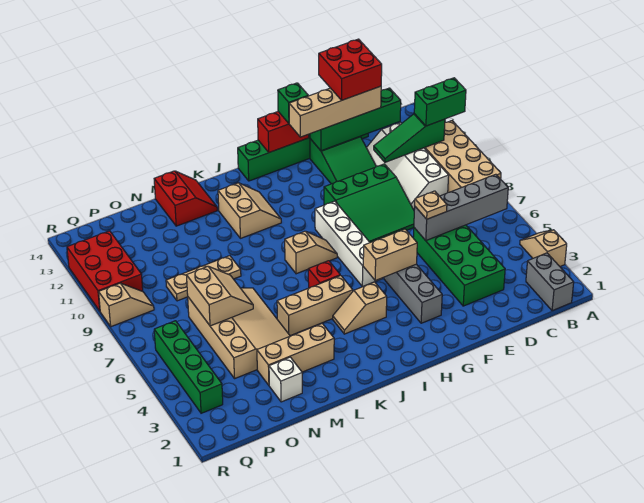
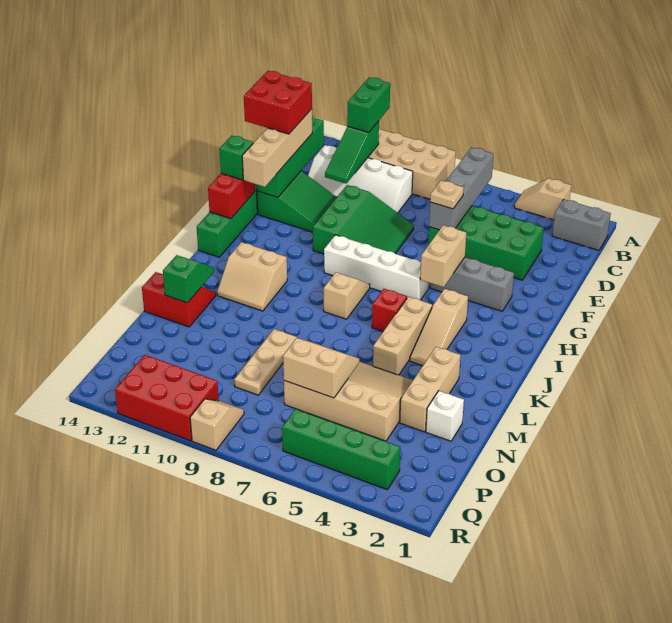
tan slope I4:J4 level 1 top I -> tan slope I4:K4 level 1 top I
tan slope J11:K12 level 1 top K -> tan slope J11:K12 level 1 top J
none -> green slope L13:M13 level 2 top M

